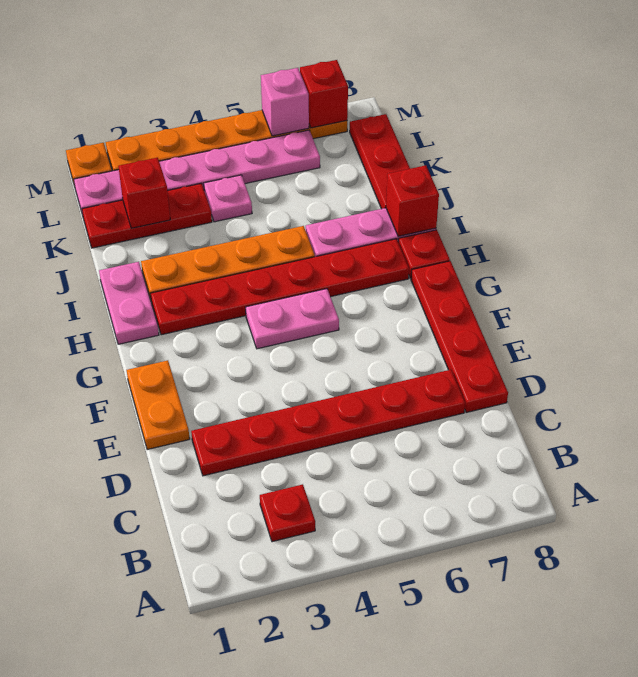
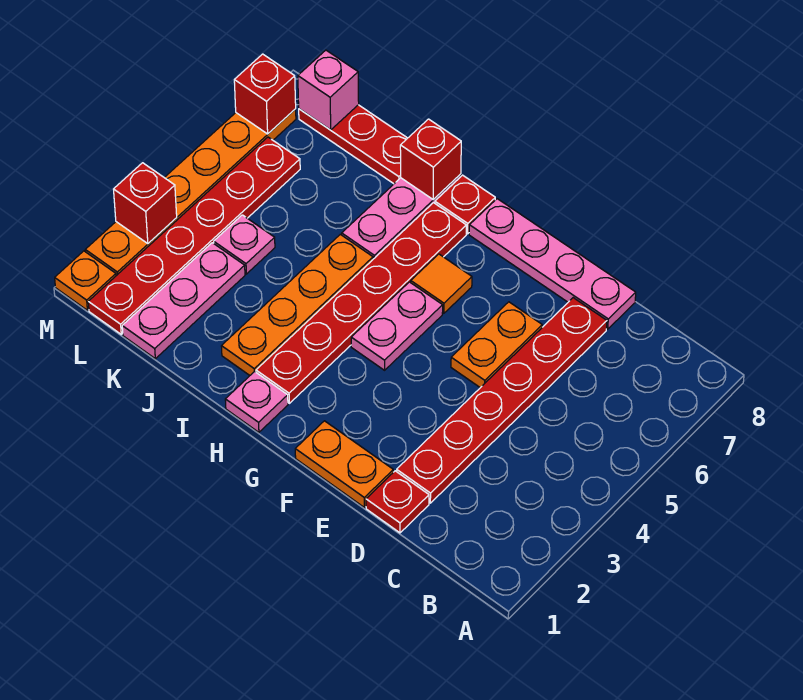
red plate B3 level 1 -> red plate D1 level 1
red plate D8:G8 level 1 -> pink plate D8:G8 level 1
none -> orange plate E5:E6 level 1
none -> orange tile G6 level 1
pink plate H1:I1 level 1 -> pink plate H1 level 1
red plate K1:K3 level 1 -> pink plate K1:K3 level 1
red brick K2 level 2 -> red brick M3 level 2
pink plate L1:L6 level 1 -> red plate L1:L6 level 1
pink brick M6 level 2 -> pink brick L8 level 2

